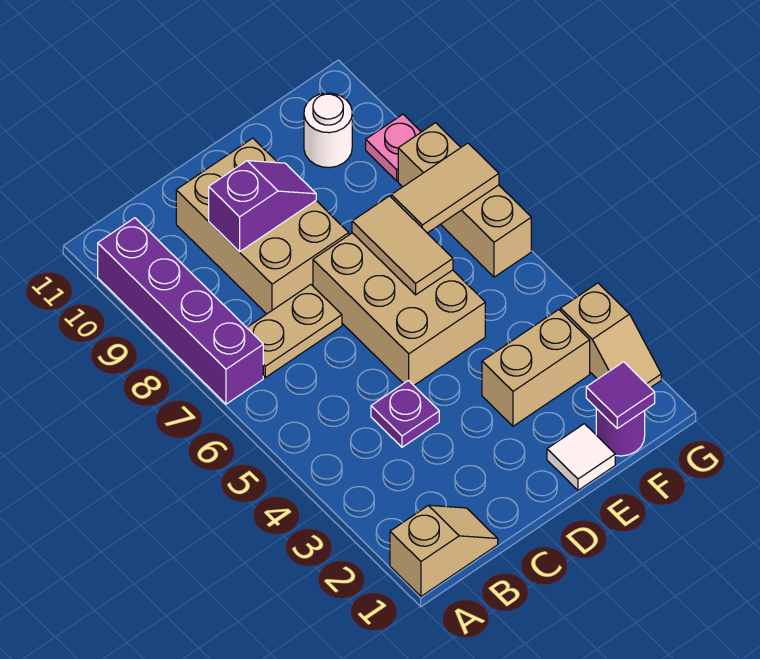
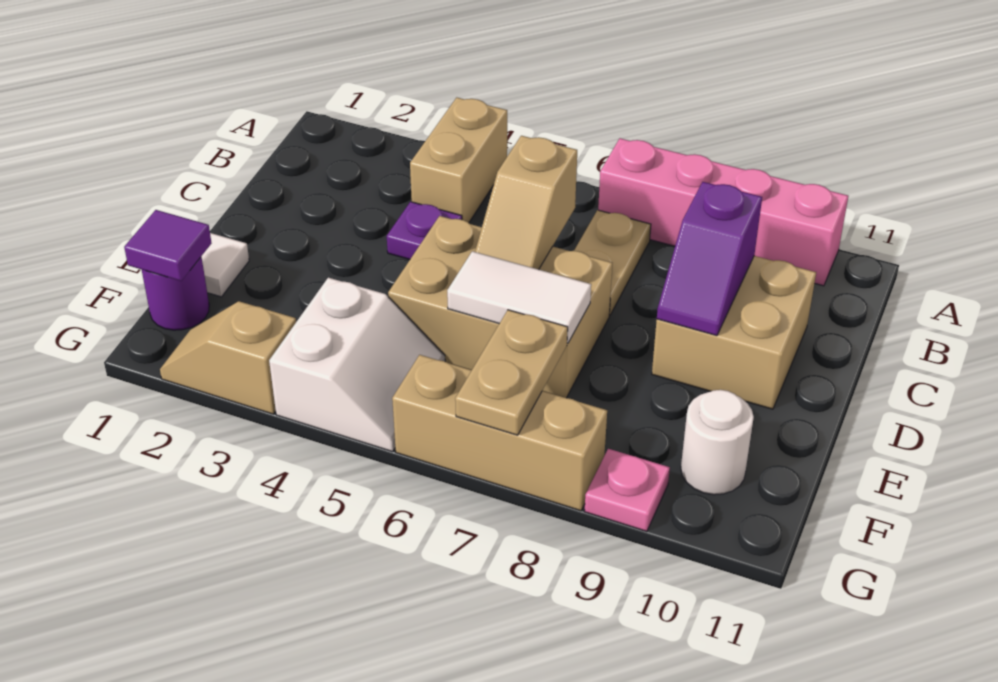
tan slope A1:B1 level 1 top A -> tan slope C6:D6 level 2 top C
purple brick A7:A10 level 1 -> pink brick A7:A10 level 1
tan brick C8:D10 level 1 -> tan brick C9:D10 level 1
tan brick E3:F3 level 1 -> tan brick A4:B4 level 1
tan tile E6:E7 level 2 -> white tile E6:E7 level 2
none -> white slope F4:G5 level 1 top 4
tan tile F7:G7 level 2 -> tan plate F7:G7 level 2

